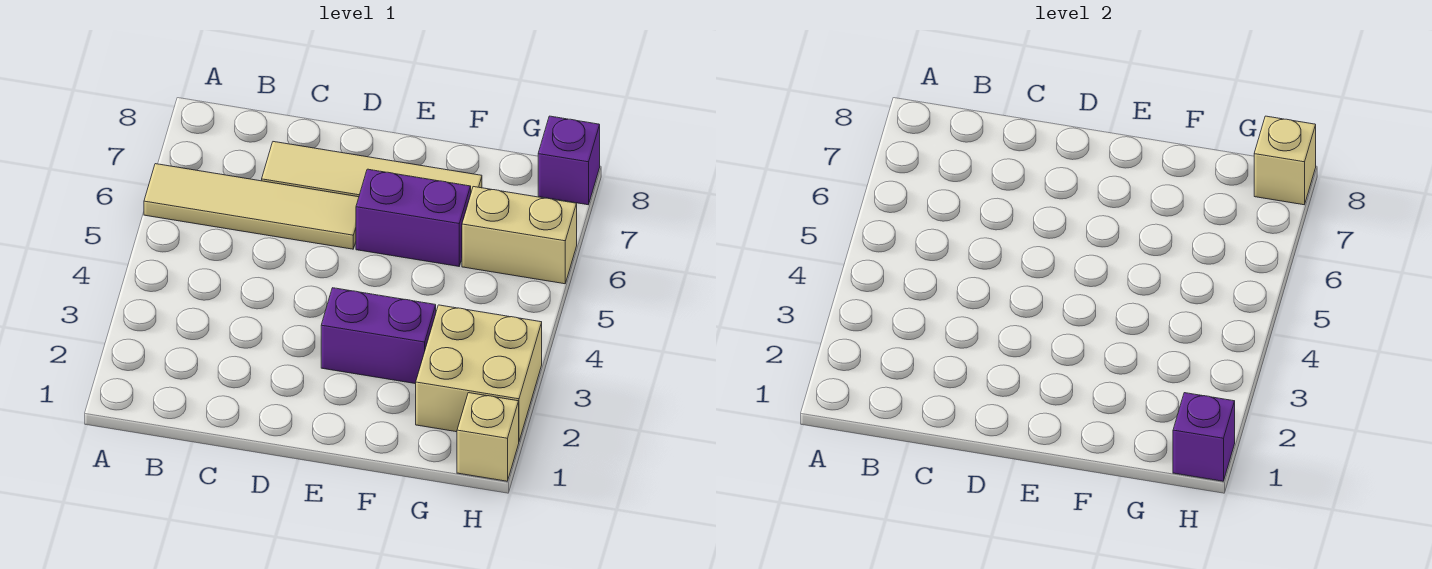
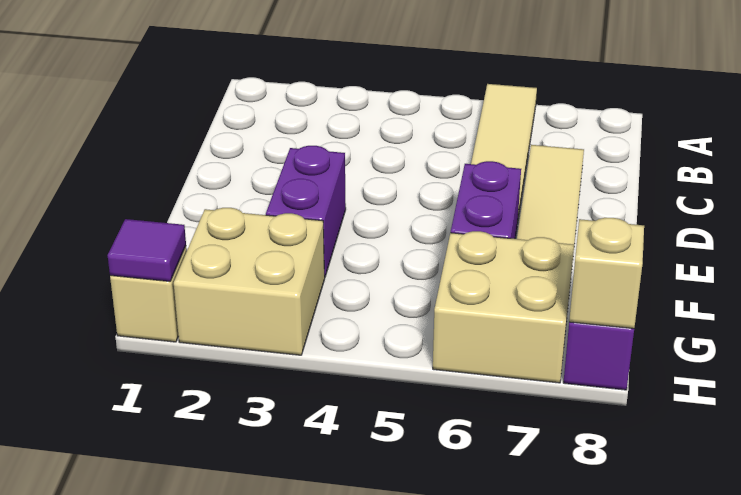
tan brick G6:H6 level 1 -> tan brick G6:H7 level 1
purple brick H1 level 2 -> purple tile H1 level 2

